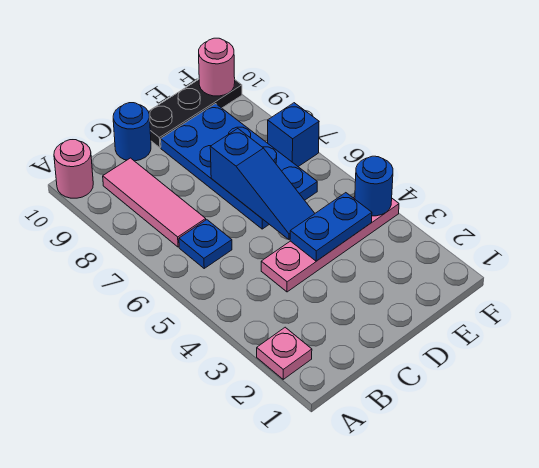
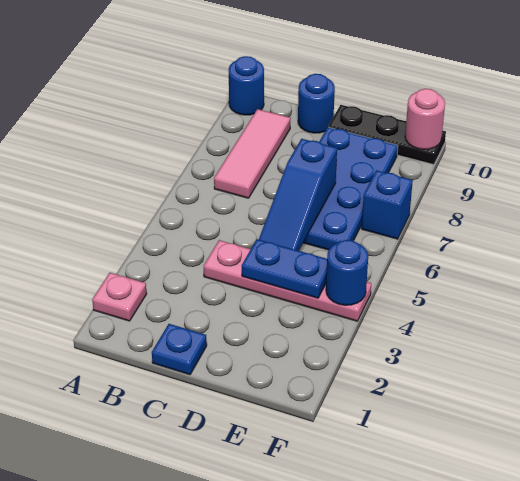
pink round brick A10 level 1 -> blue round brick A10 level 1
blue plate B6 level 1 -> blue plate C1 level 1

